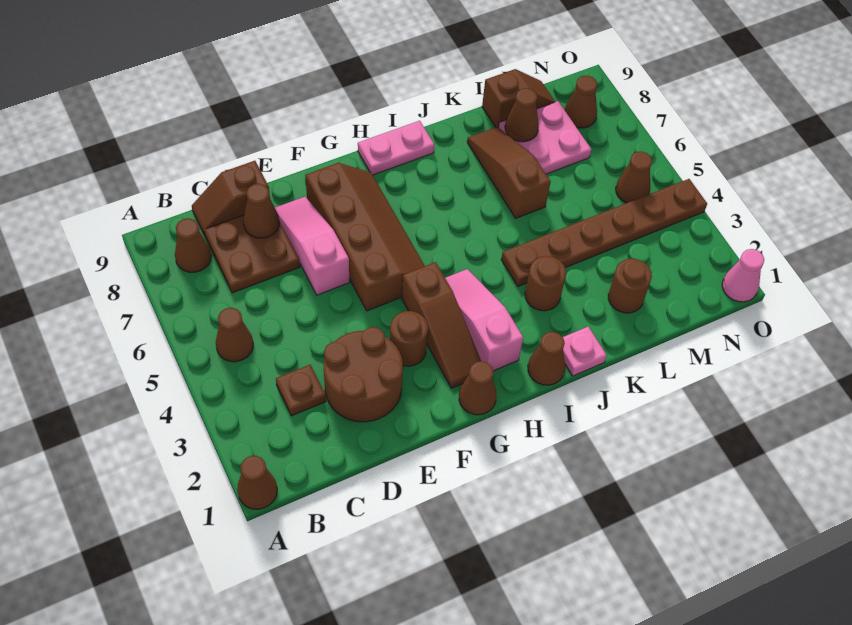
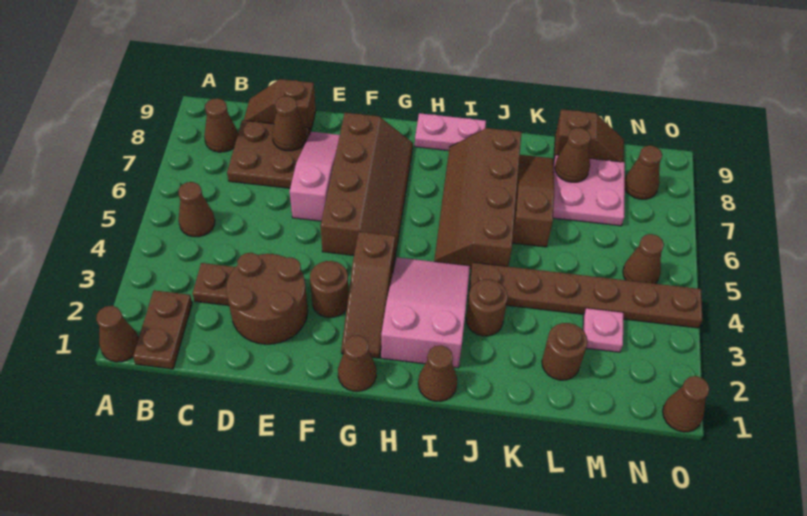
none -> brown plate B1:B2 level 1
pink slope H2:H4 level 1 top 2 -> pink slope H2:I4 level 1 top 2
none -> brown slope I5:J8 level 1 top J
pink plate J1 level 1 -> pink plate M3 level 1
pink cone O1 level 1 -> brown cone O1 level 1

